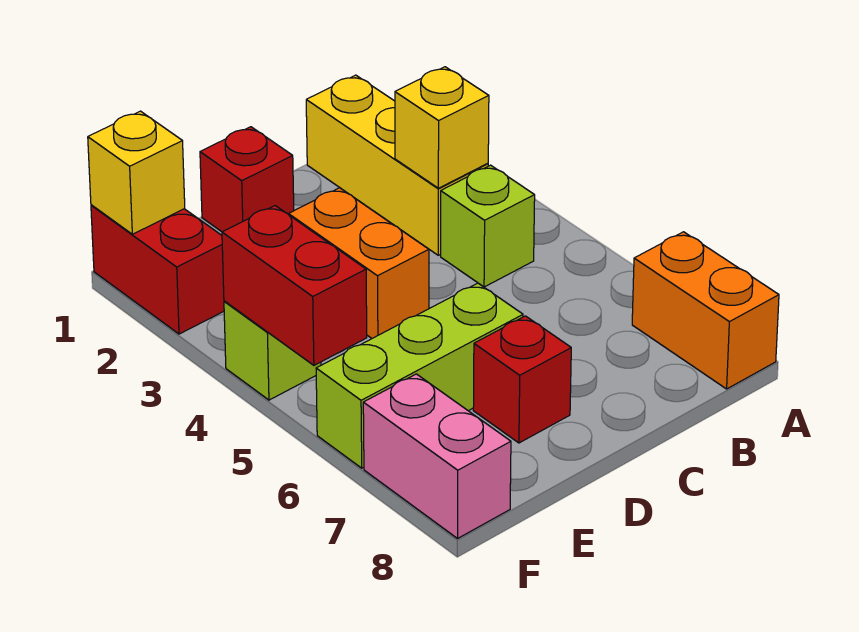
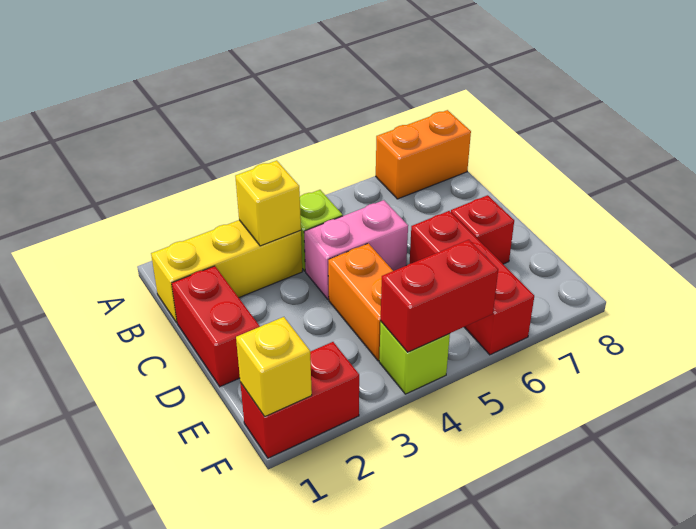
red brick D1 level 1 -> red brick C1:D1 level 1
orange brick D3:D4 level 1 -> orange brick D4:E4 level 1
lime brick D6:F6 level 1 -> red brick D6:F6 level 1
pink brick F7:F8 level 1 -> pink brick C4:C5 level 1

